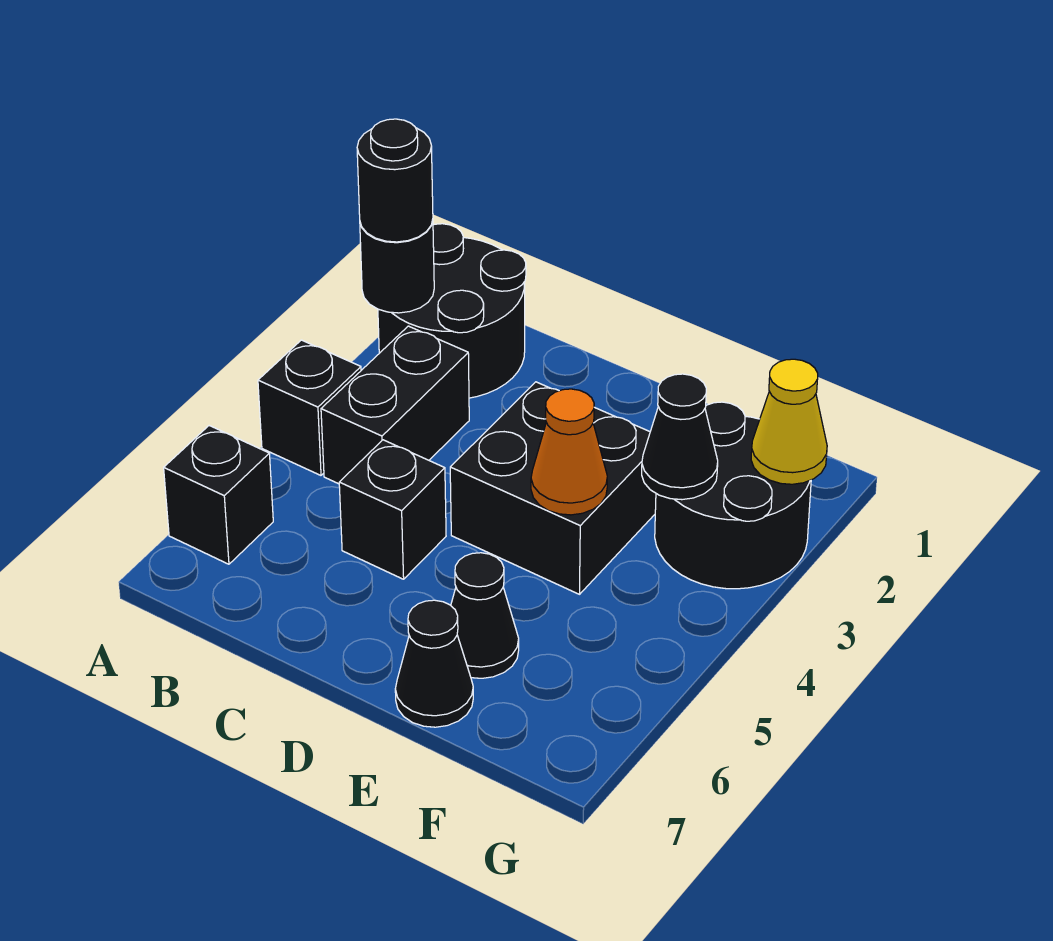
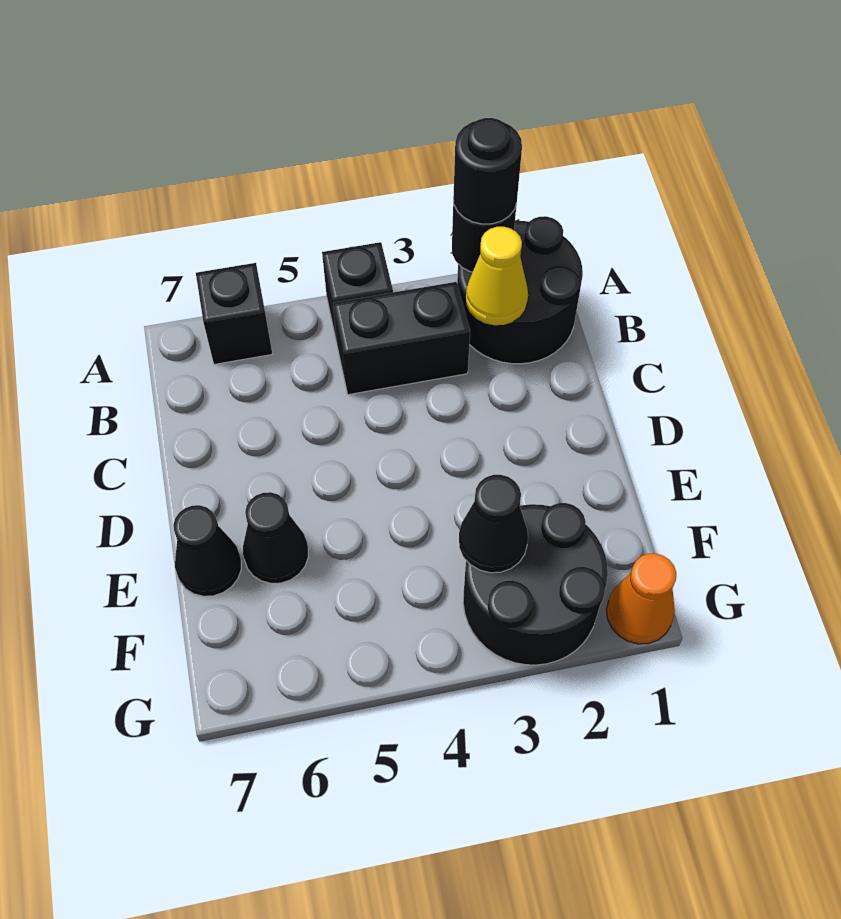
black brick C5 level 1 -> none
black brick D3:E4 level 1 -> none
orange cone E4 level 2 -> orange cone G1 level 1
yellow cone G2 level 2 -> yellow cone B2 level 2

